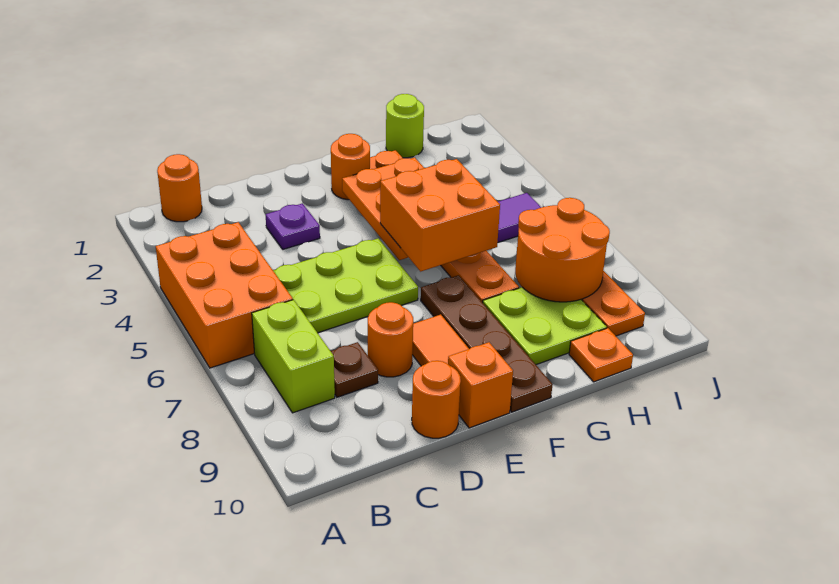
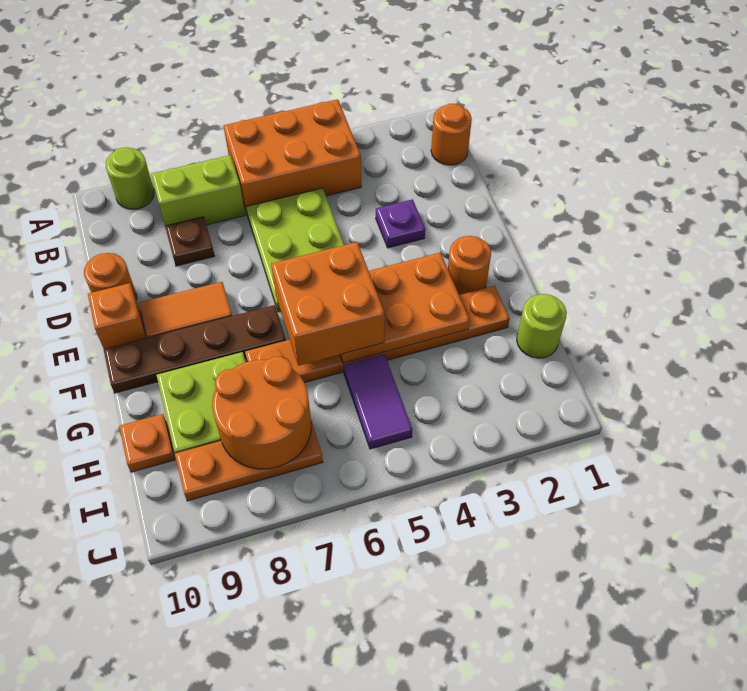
none -> lime round brick A9 level 1
orange round brick D8 level 1 -> none

